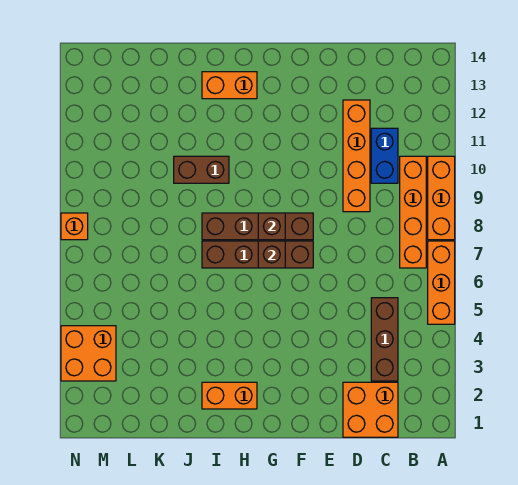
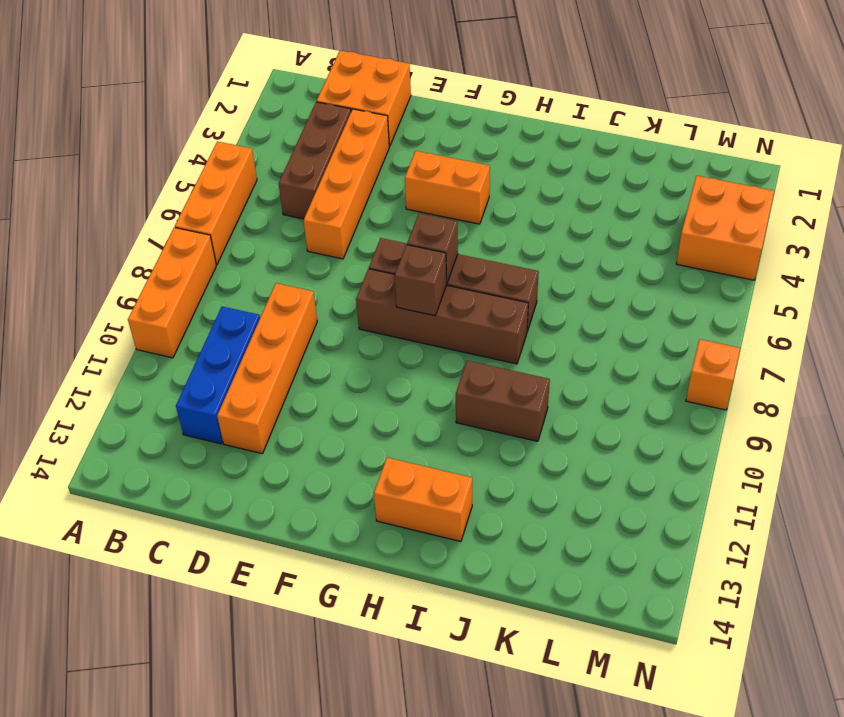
orange brick B7:B10 level 1 -> orange brick D3:D6 level 1
blue brick C10:C11 level 1 -> blue brick C10:C12 level 1
orange brick H2:I2 level 1 -> orange brick F4:G4 level 1

